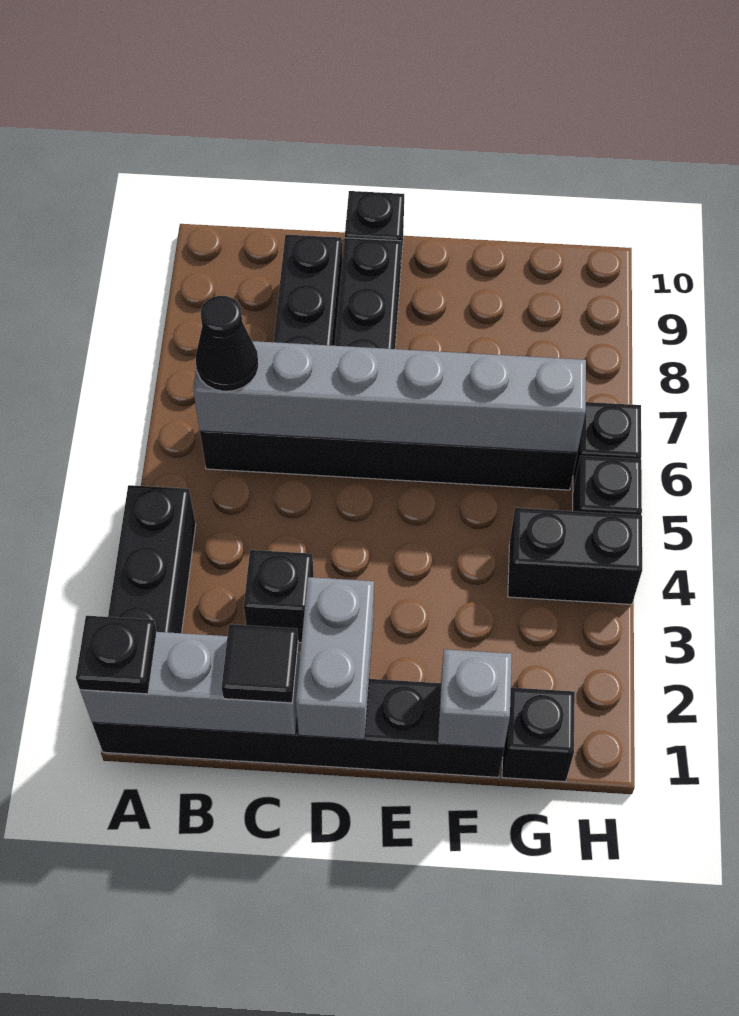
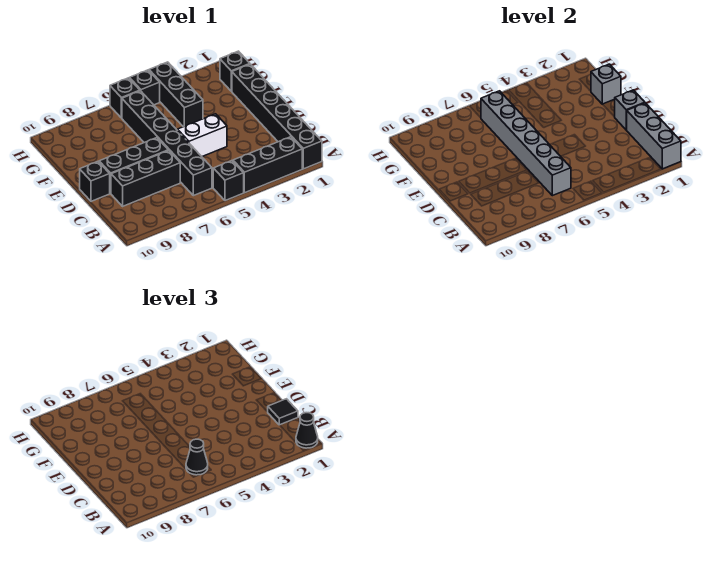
black plate A1 level 3 -> black cone A1 level 3
black brick C3 level 1 -> black brick A5 level 1
grey brick D1:D2 level 2 -> grey brick D1 level 2
none -> white brick D4:D5 level 1
black brick G4:H4 level 1 -> black brick F4:H4 level 1

